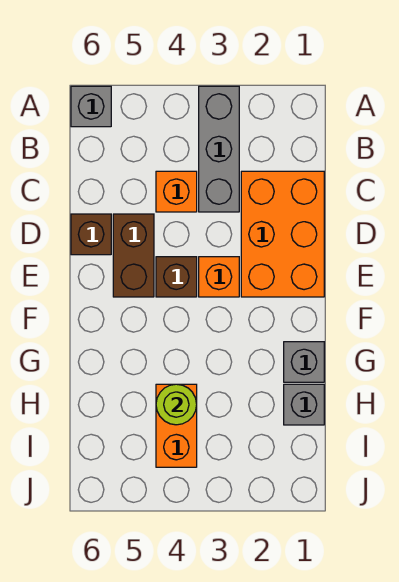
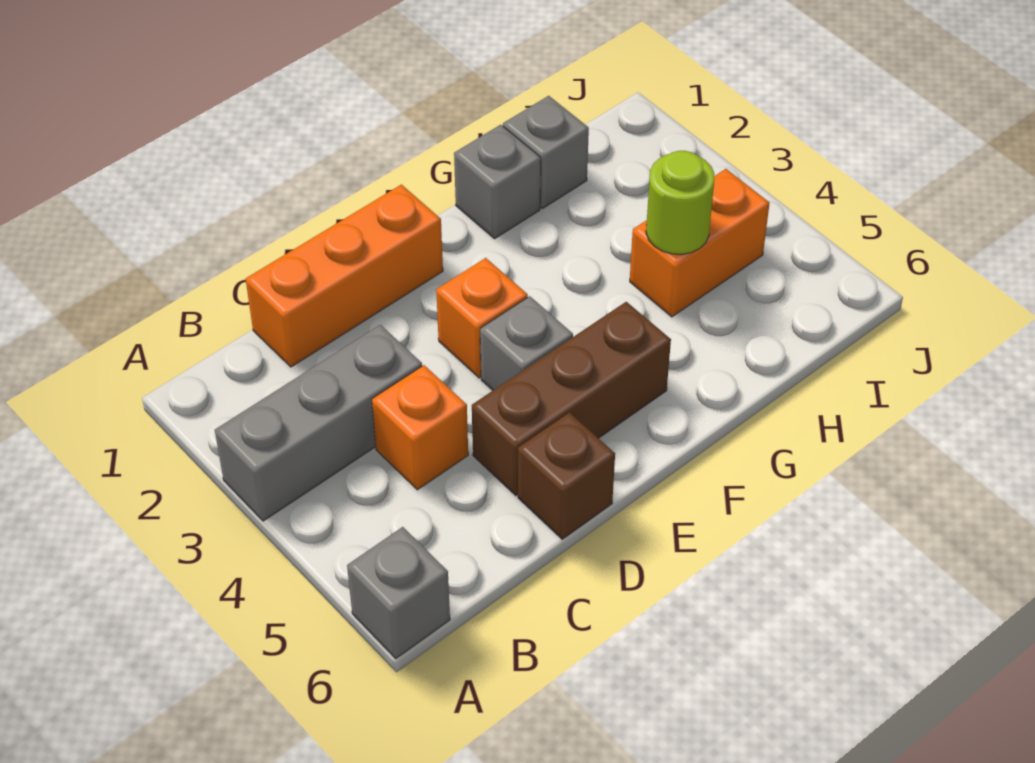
orange brick C1:E2 level 1 -> orange brick C1:E1 level 1
brown brick D5:E5 level 1 -> brown brick D5:F5 level 1
brown brick E4 level 1 -> grey brick E4 level 1

